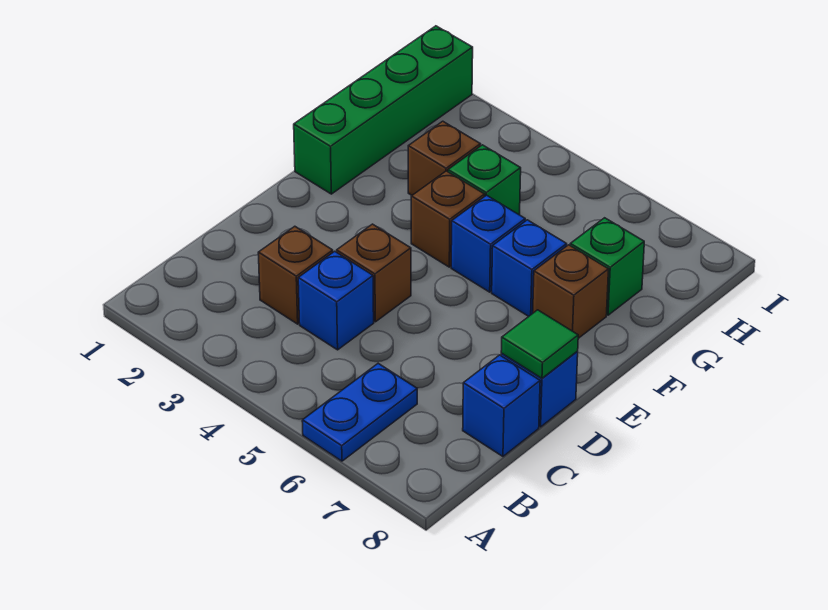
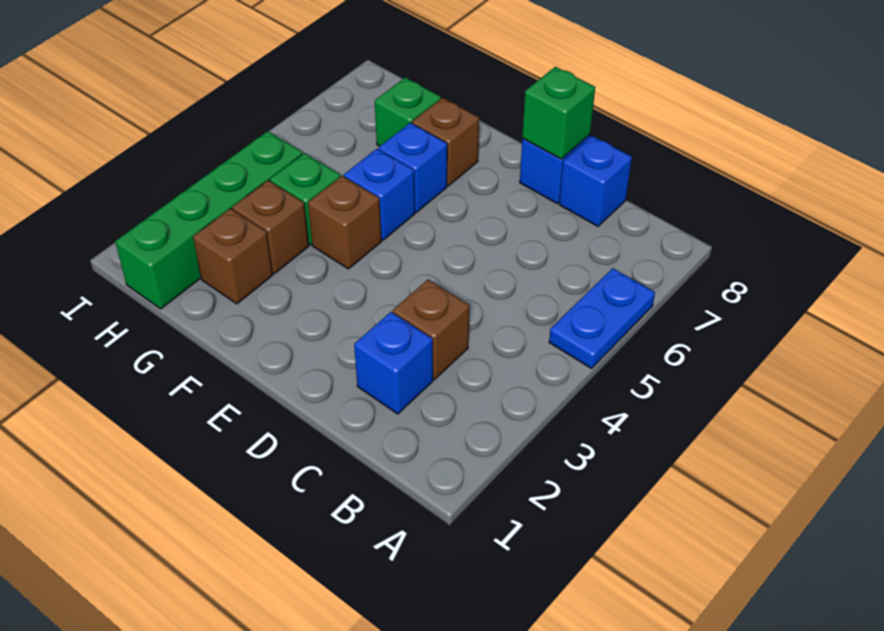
blue plate A6:B6 level 1 -> blue plate A5:A6 level 1
blue brick C4 level 1 -> blue brick C2 level 1
brown brick D4 level 1 -> brown brick G2 level 1
green tile D8 level 2 -> green brick D8 level 2
green brick F1:I1 level 1 -> green brick H1:H4 level 1

